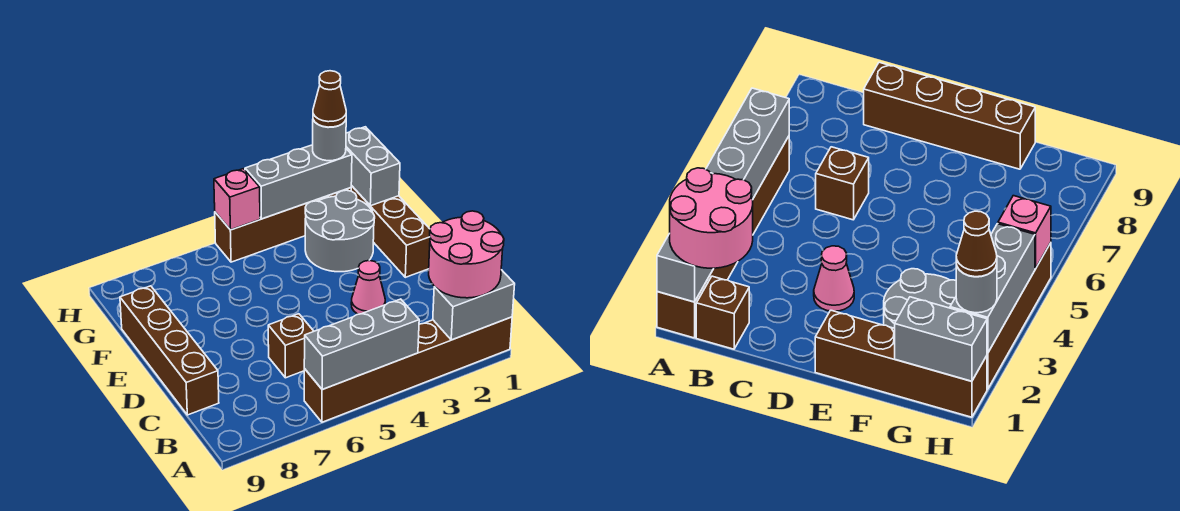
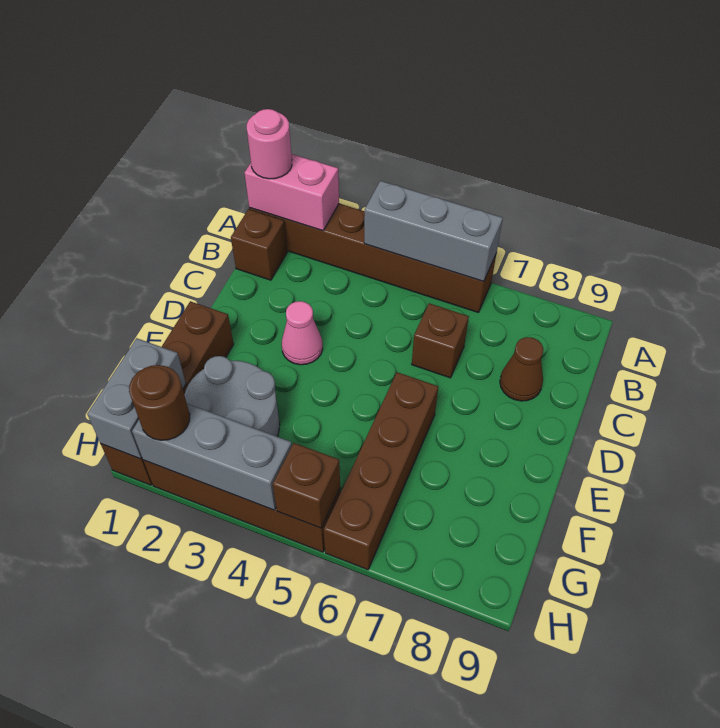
grey brick A1:A2 level 2 -> pink brick A1:A2 level 2
pink round brick A1:B2 level 3 -> pink round brick A1 level 3
brown brick C9:F9 level 1 -> brown brick E6:H6 level 1
grey round brick H2 level 3 -> brown round brick H2 level 3
brown cone H2 level 4 -> brown cone C8 level 1
pink brick H5 level 2 -> brown brick H5 level 2

